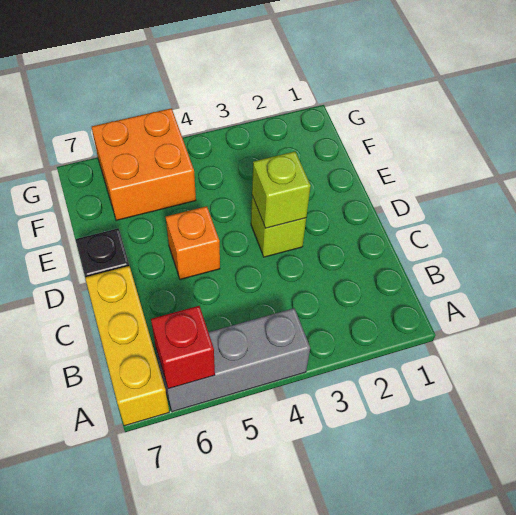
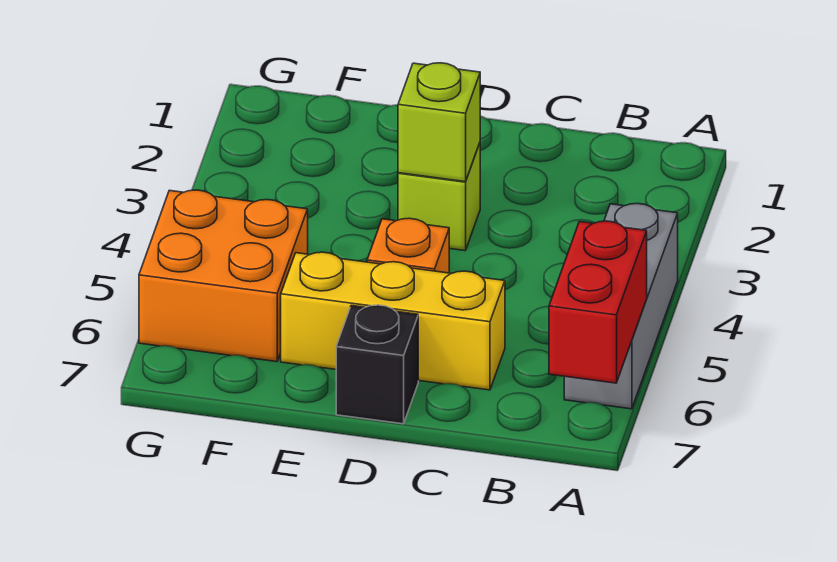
red brick A6 level 2 -> red brick A6:A7 level 2
yellow brick A7:C7 level 1 -> yellow brick C6:E6 level 1

